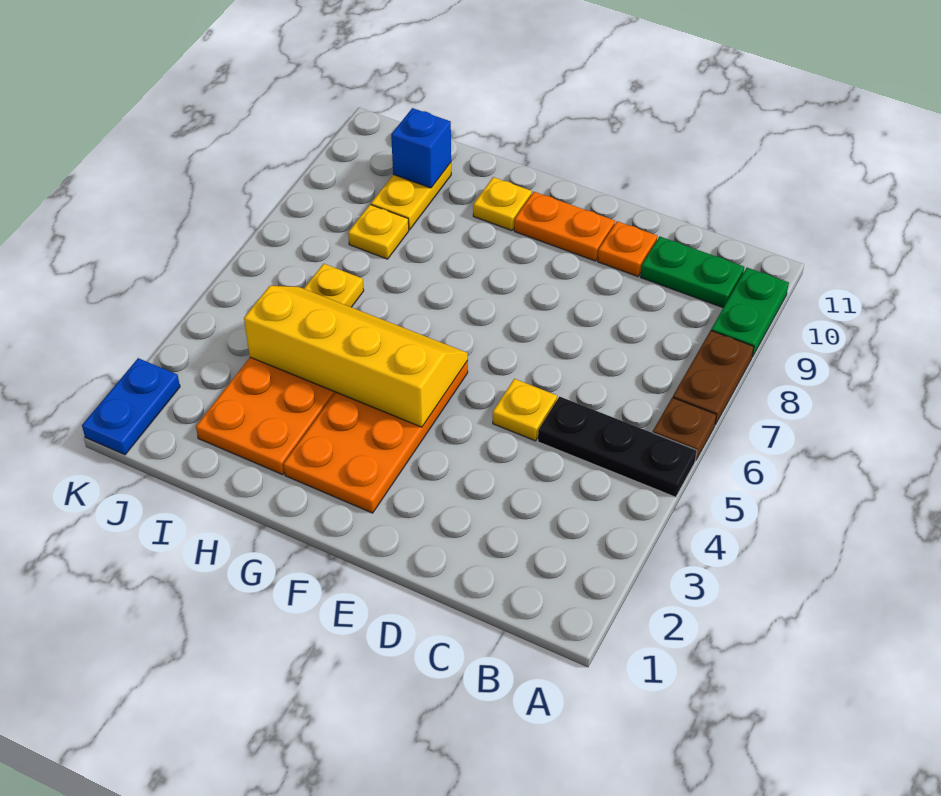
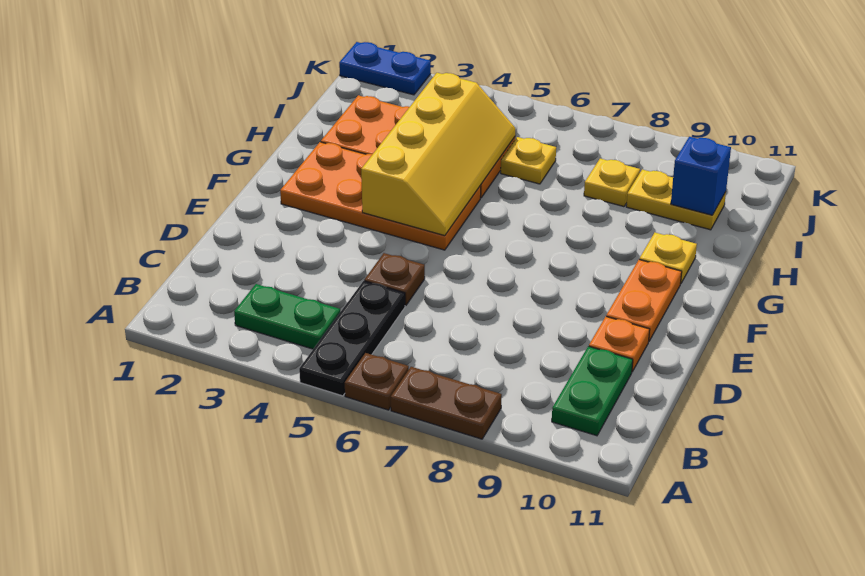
green plate A9:A10 level 1 -> green plate B3:B4 level 1
yellow plate D5 level 1 -> brown plate D5 level 1

